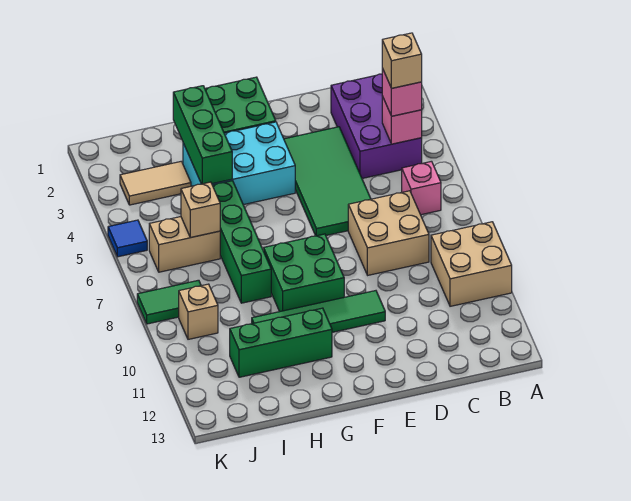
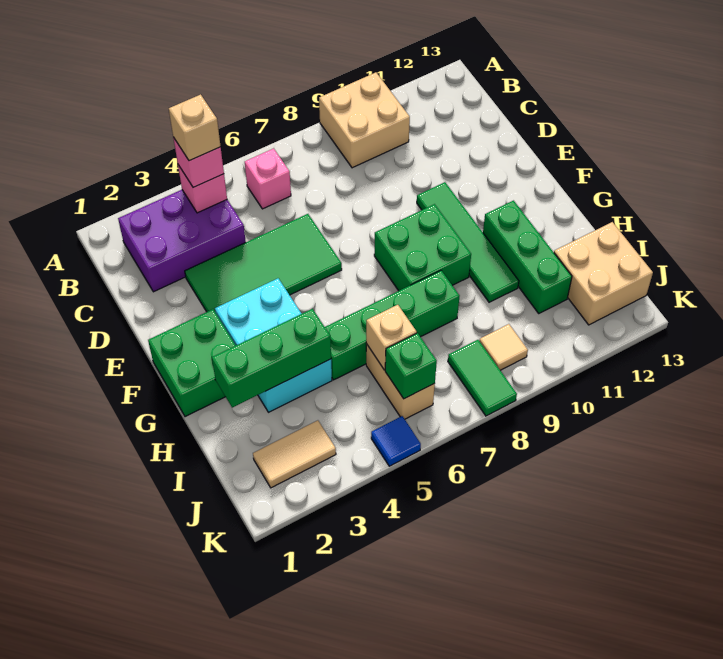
tan brick C7:D8 level 1 -> tan brick I12:J13 level 1
tan tile I3:J3 level 1 -> tan tile J2:J3 level 1
none -> green brick J6 level 2
tan brick J9 level 1 -> tan tile J9 level 1

